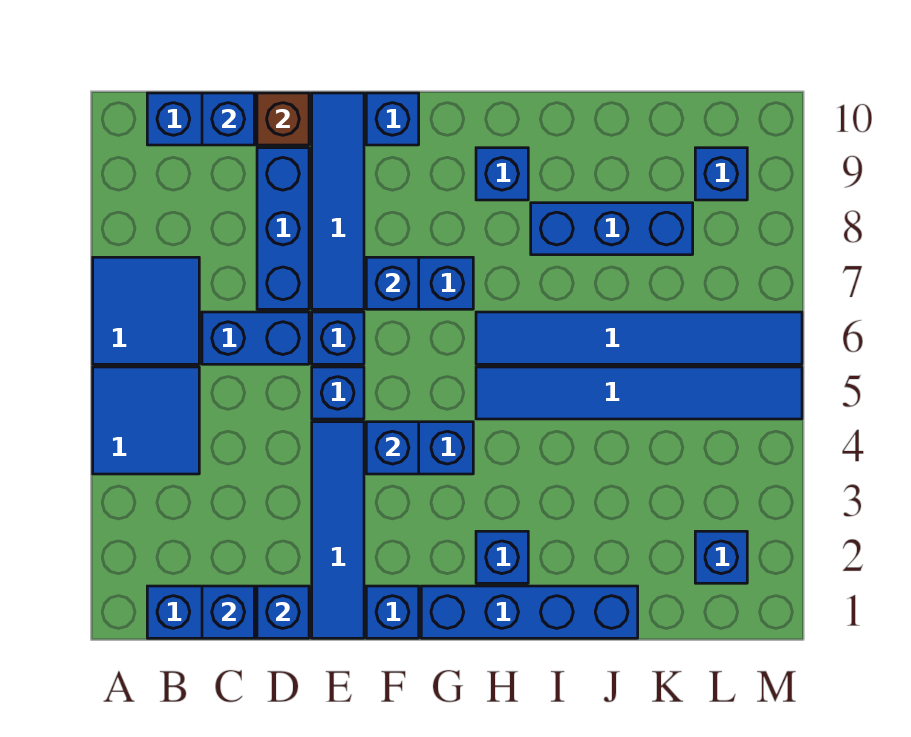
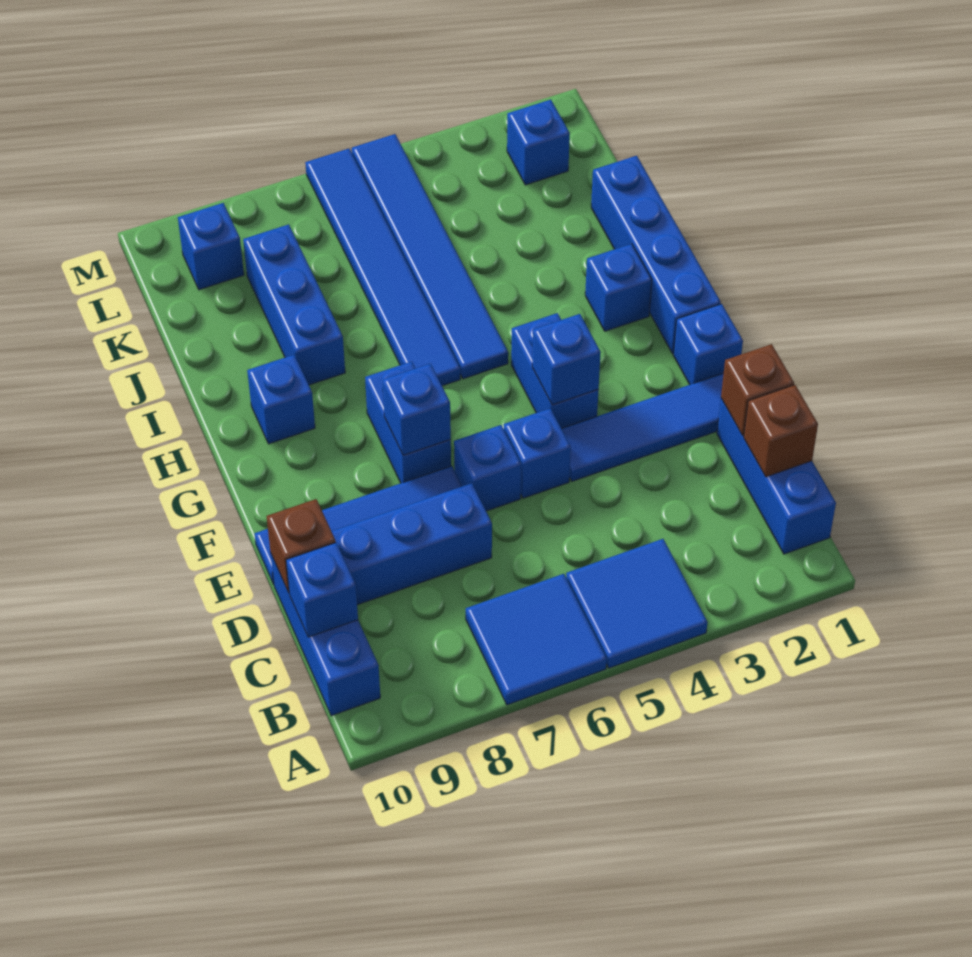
blue brick C1 level 2 -> brown brick C1 level 2
blue brick C6:D6 level 1 -> none
blue brick D1 level 2 -> brown brick D1 level 2
blue brick F10 level 1 -> none

